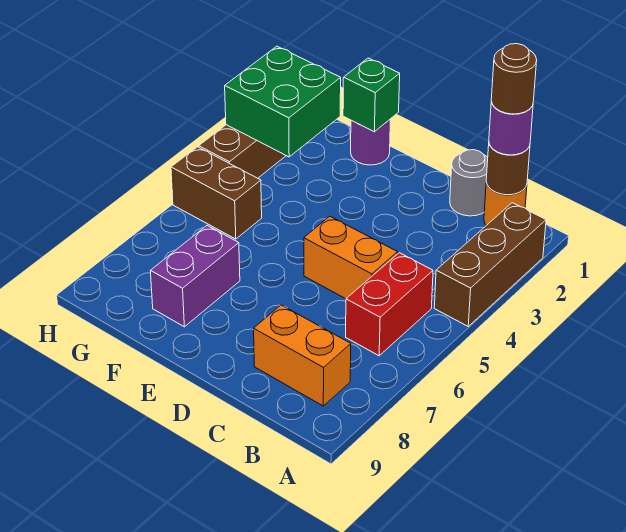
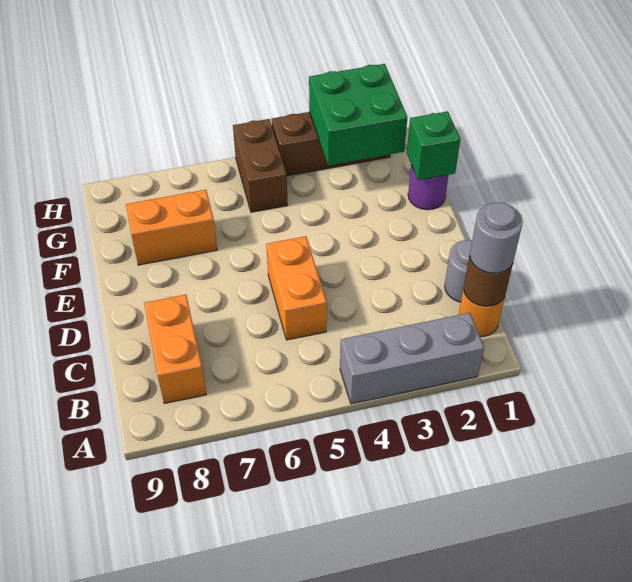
brown brick A2:A4 level 1 -> grey brick A2:A4 level 1
purple round brick B1 level 3 -> grey round brick B1 level 3
brown round brick B1 level 4 -> none
red brick B5:B6 level 1 -> none
purple brick F7:F8 level 1 -> orange brick F7:F8 level 1

